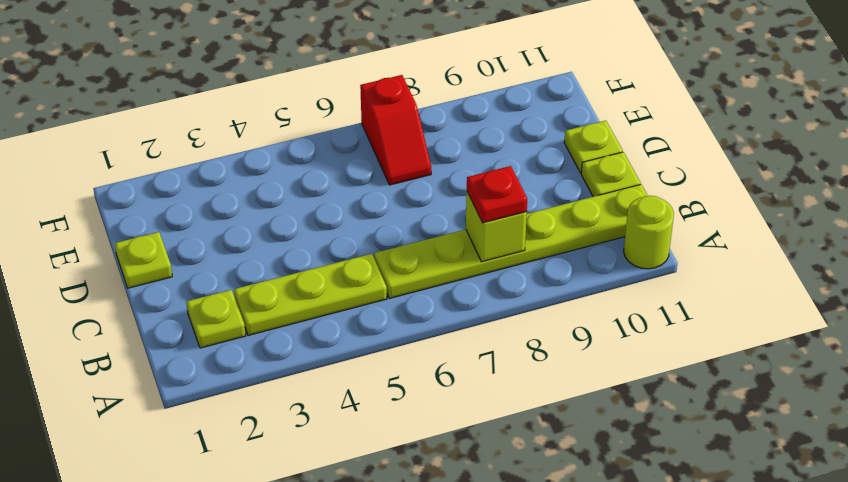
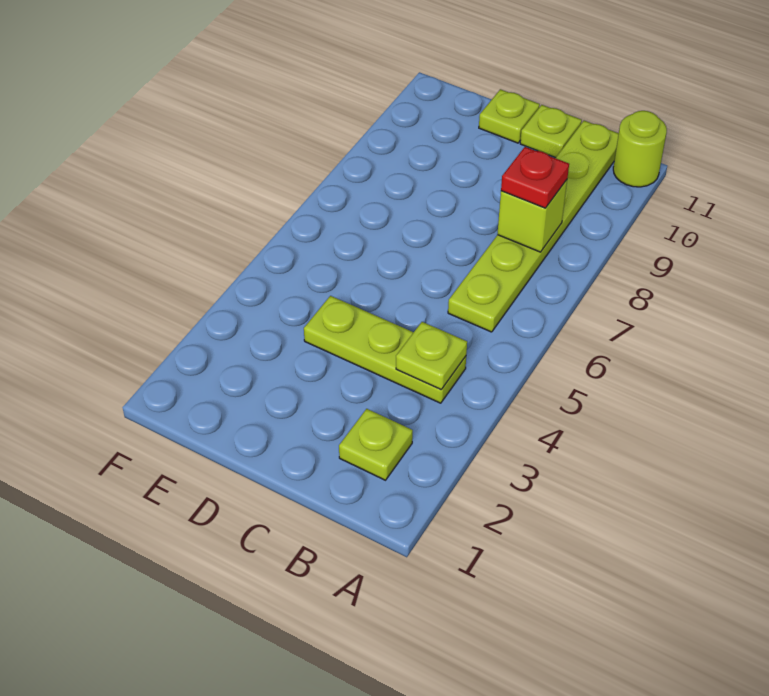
lime plate B3:B5 level 1 -> lime plate B4:D4 level 1
lime plate D1 level 1 -> lime plate B4 level 2
red slope E7:F7 level 1 top F -> none

